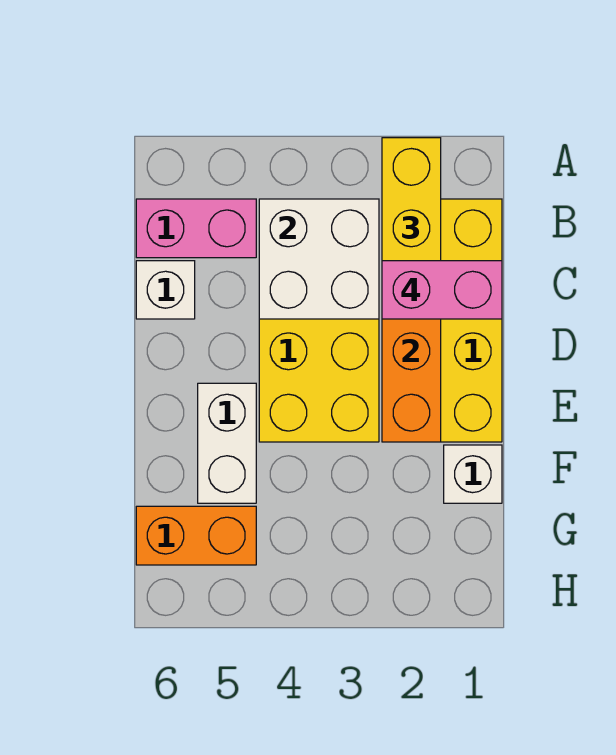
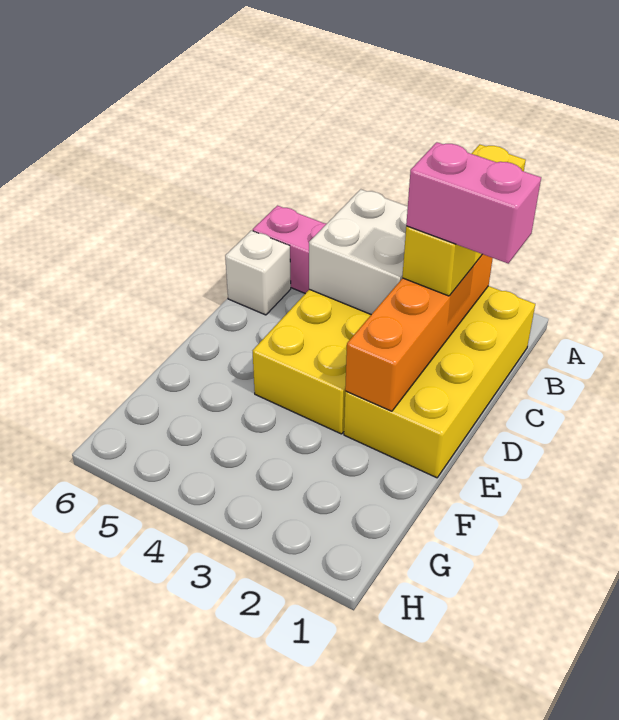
white brick E5:F5 level 1 -> none
white brick F1 level 1 -> none
orange brick G5:G6 level 1 -> none

